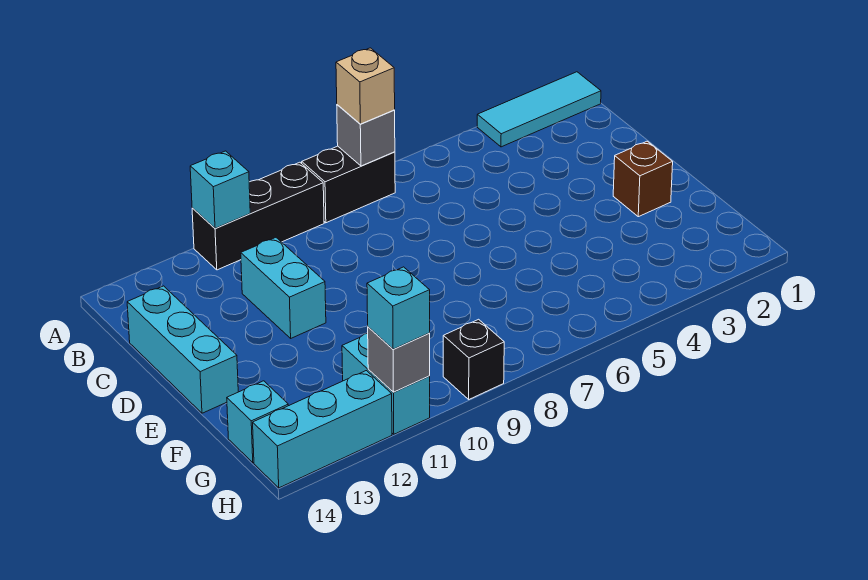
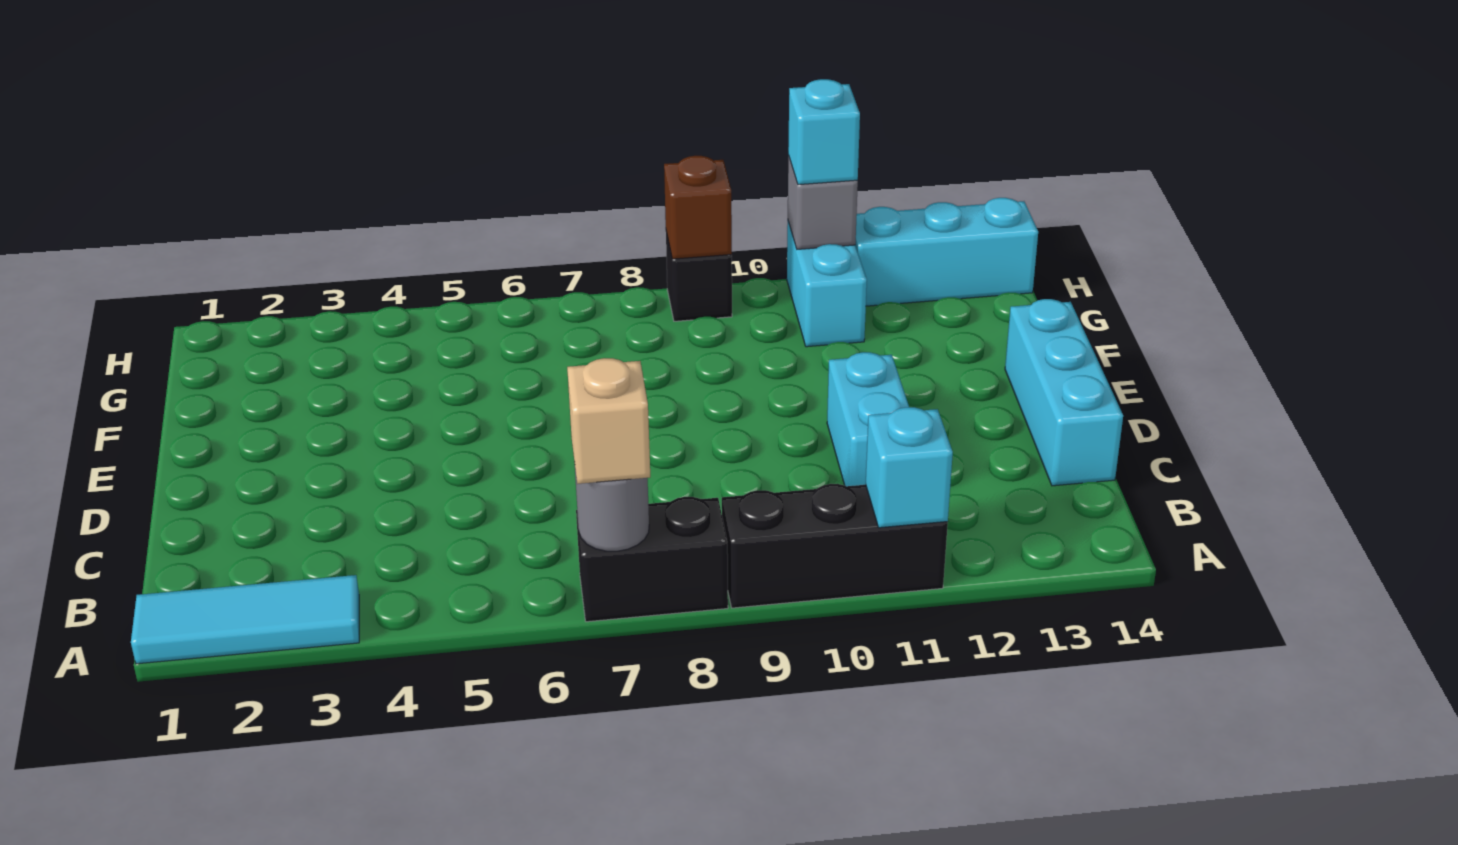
grey brick A7 level 2 -> grey round brick A7 level 2
brown brick E2 level 1 -> brown brick H9 level 2
cyan brick G14 level 1 -> none

